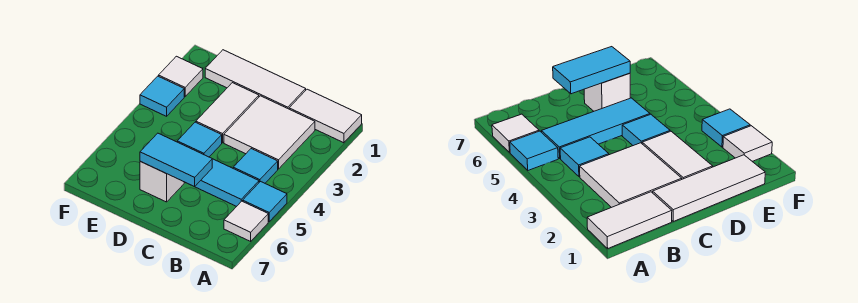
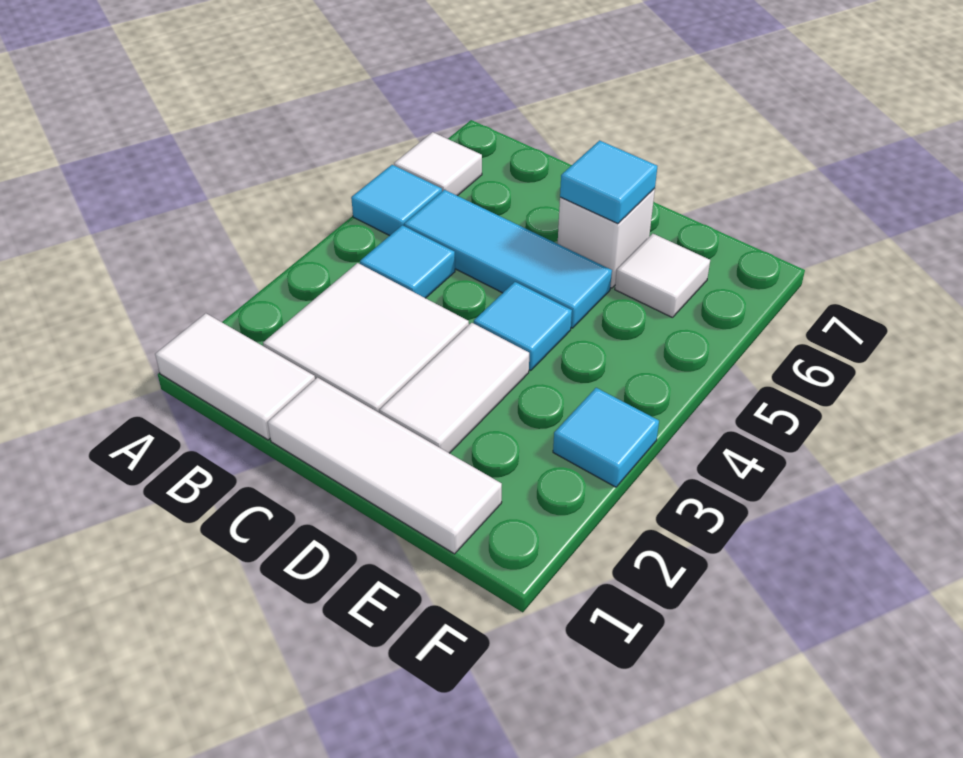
cyan tile C6:D6 level 2 -> cyan tile D6 level 2
white tile F2 level 1 -> white tile E6 level 1

